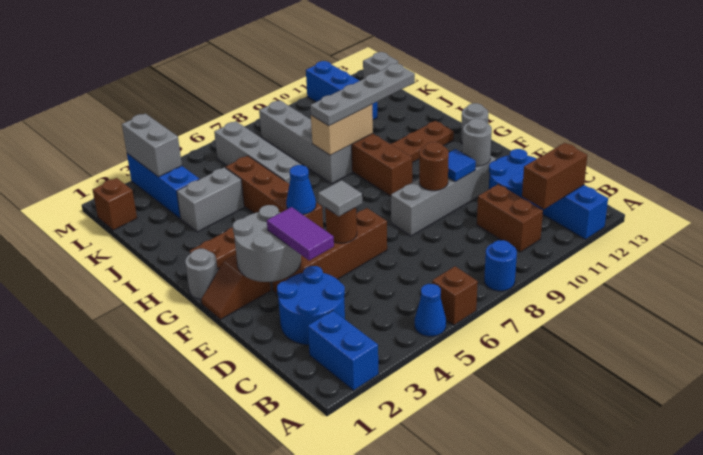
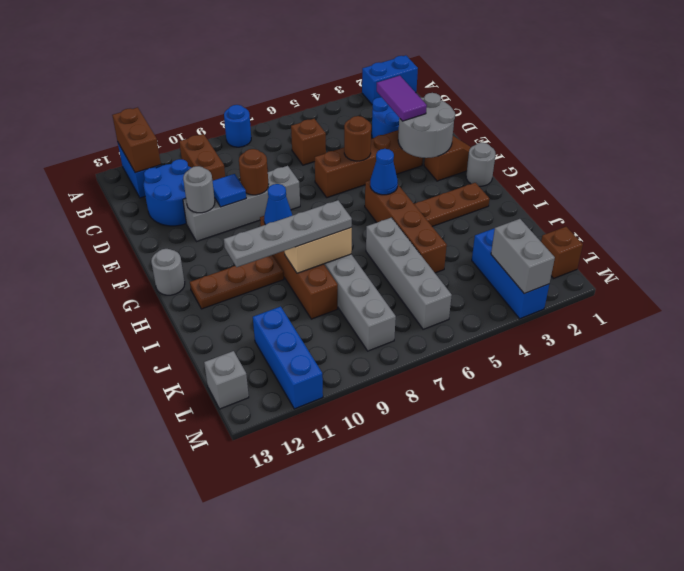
blue brick A2:B2 level 1 -> blue brick A1:A2 level 1
blue cone A5 level 1 -> blue cone G9 level 2
brown brick A6 level 1 -> brown brick C6 level 1
brown brick B11:B12 level 2 -> brown brick A12:B12 level 2
grey tile E5 level 3 -> none
grey brick J3:J4 level 1 -> none

